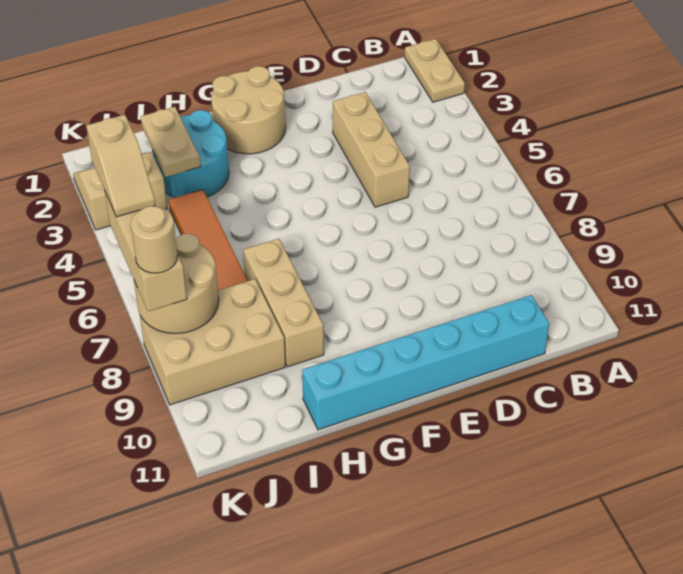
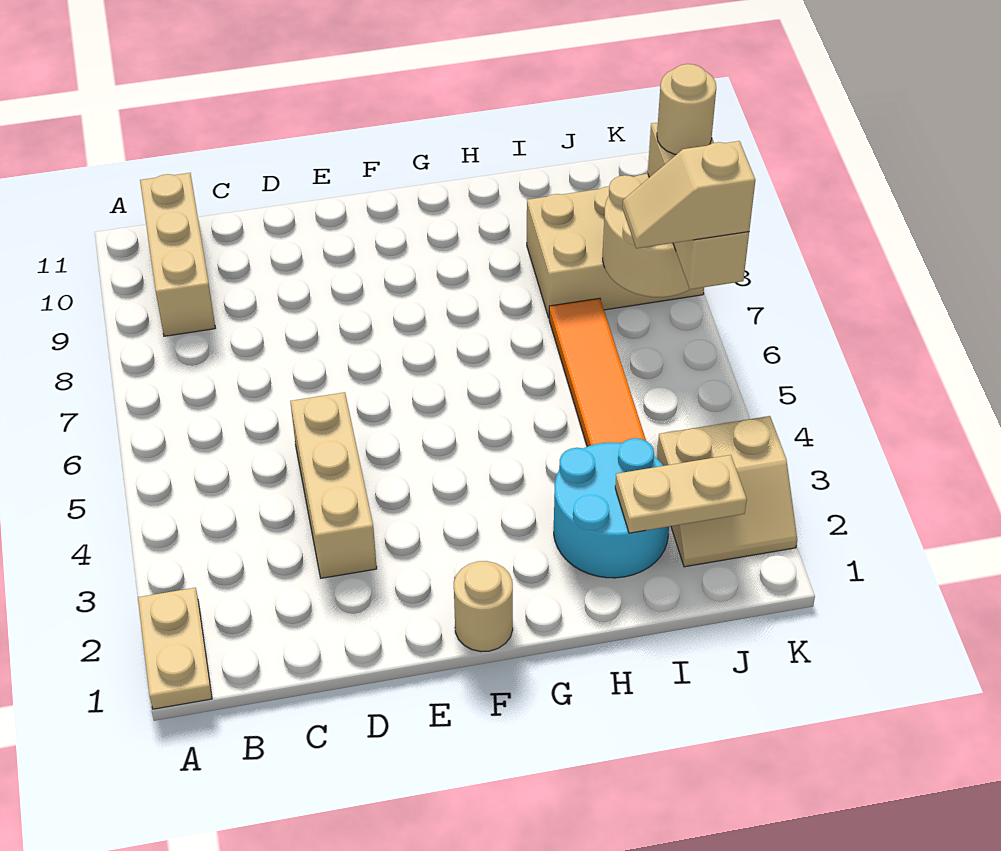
cyan brick C11:H11 level 1 -> none
tan round brick F1:G2 level 1 -> tan round brick F1 level 1
tan brick H7:H9 level 1 -> tan brick B9:B11 level 1
tan plate I2:I3 level 2 -> tan plate I2:J2 level 2
tan slope K5:K6 level 4 top 5 -> tan slope J6:K6 level 4 top K

